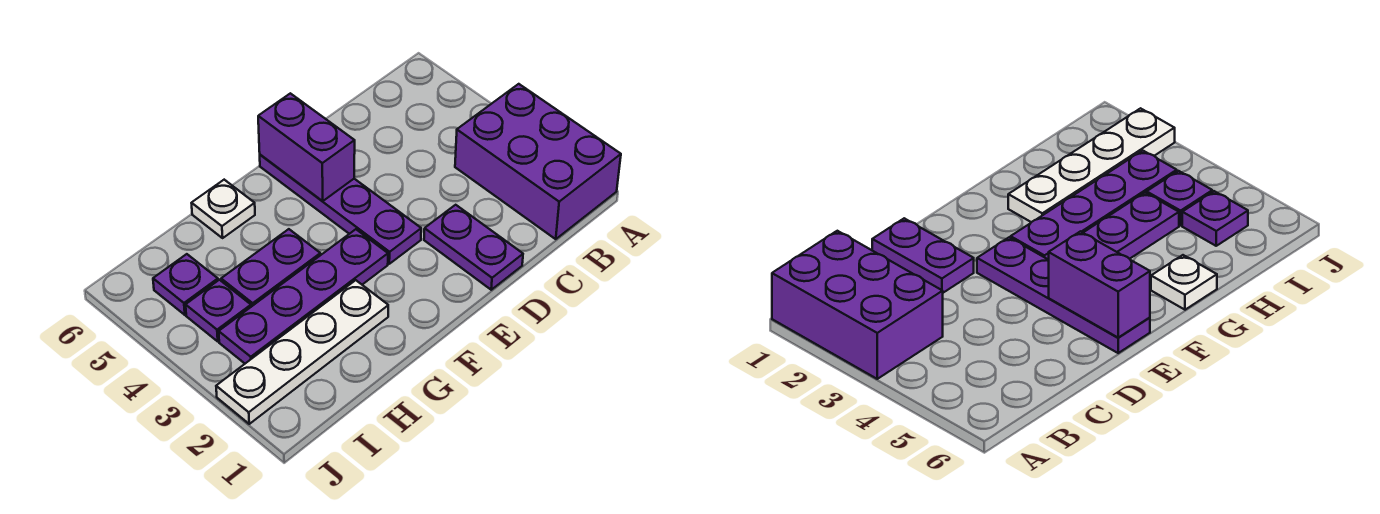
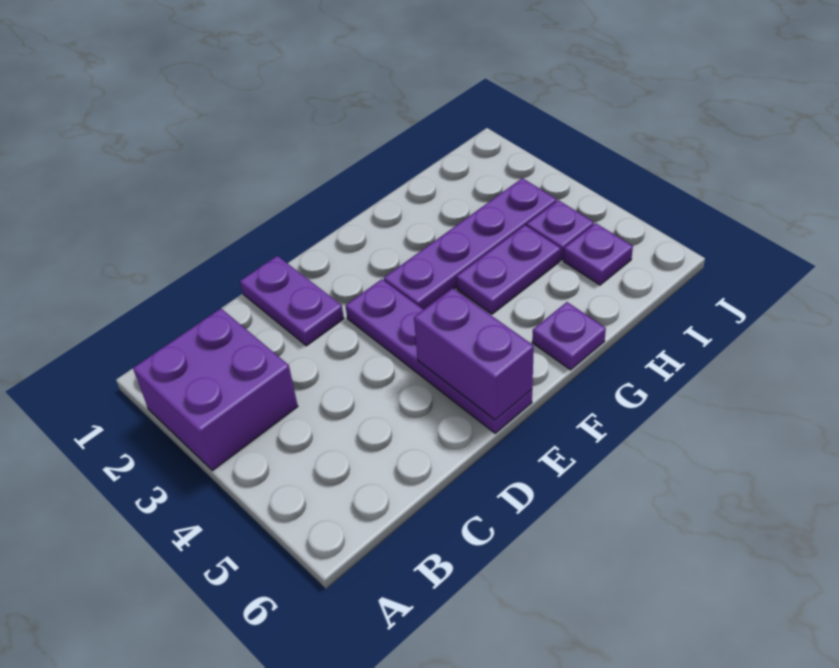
purple brick A1:B3 level 1 -> purple brick A2:B3 level 1
white plate G2:J2 level 1 -> none
white plate G6 level 1 -> purple plate G6 level 1

